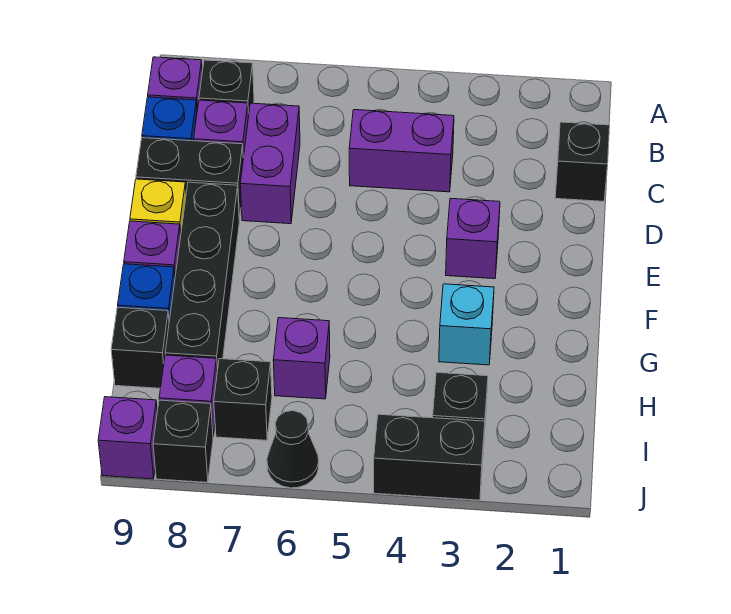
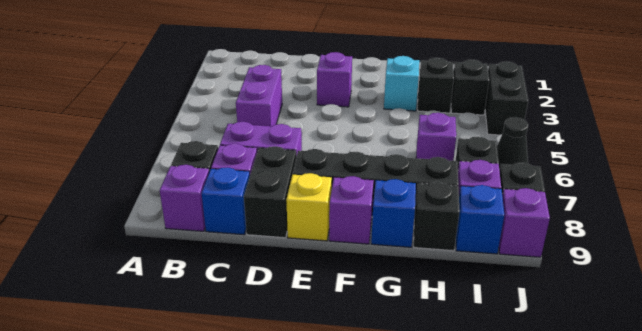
black brick C1 level 1 -> black brick H3 level 1
none -> blue brick I9 level 1

